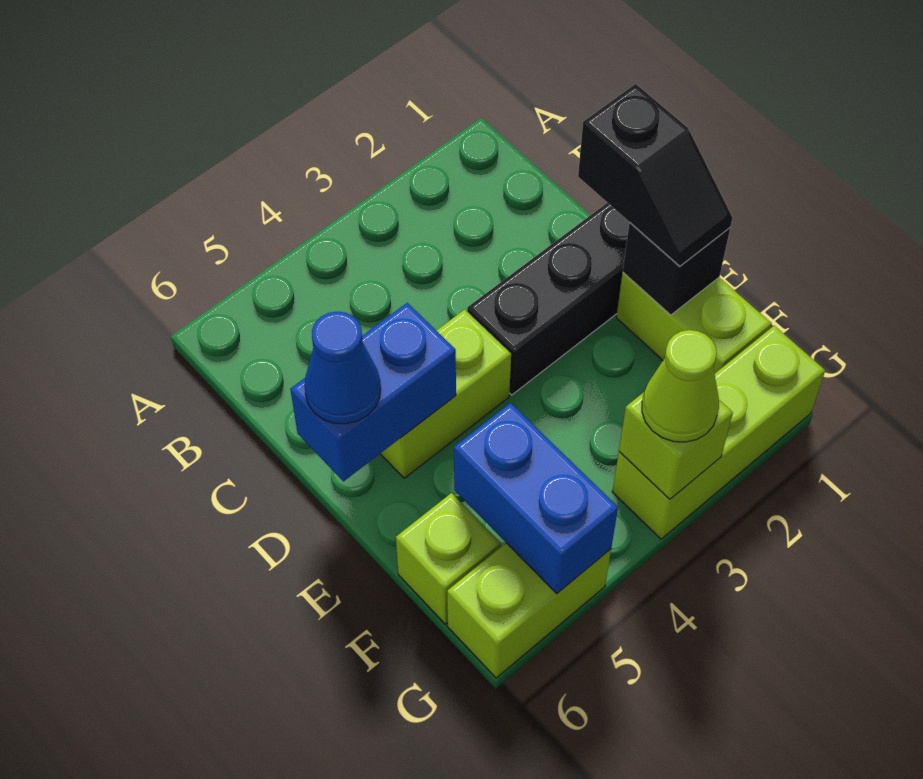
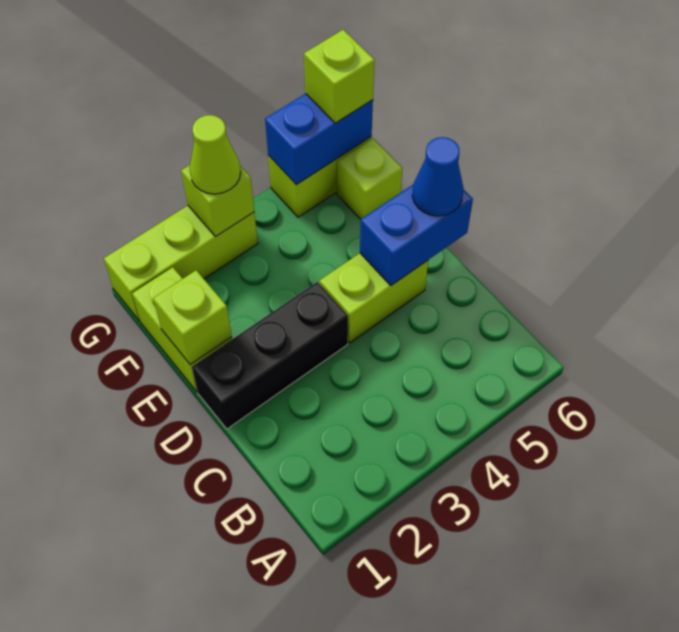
black slope D1:E1 level 3 top D -> none
black brick E1 level 2 -> lime brick E1 level 2
blue brick F5:G5 level 2 -> blue brick G5:G6 level 2
none -> lime brick G6 level 3

